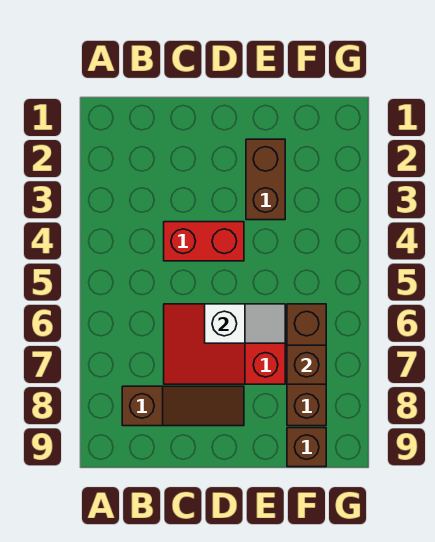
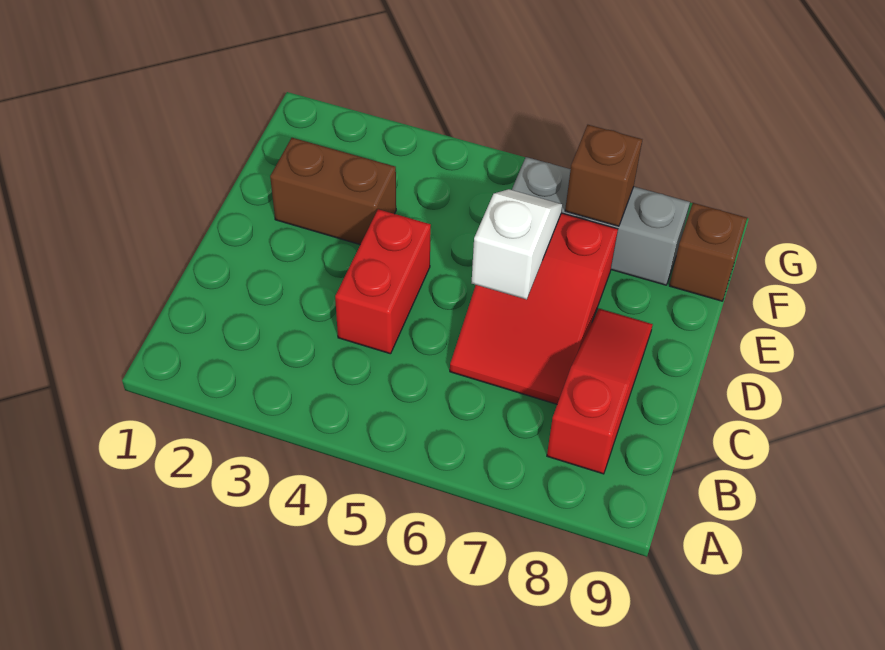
brown slope B8:D8 level 1 top B -> red slope B8:D8 level 1 top B
brown brick F6:F8 level 1 -> grey brick F6:F8 level 1

